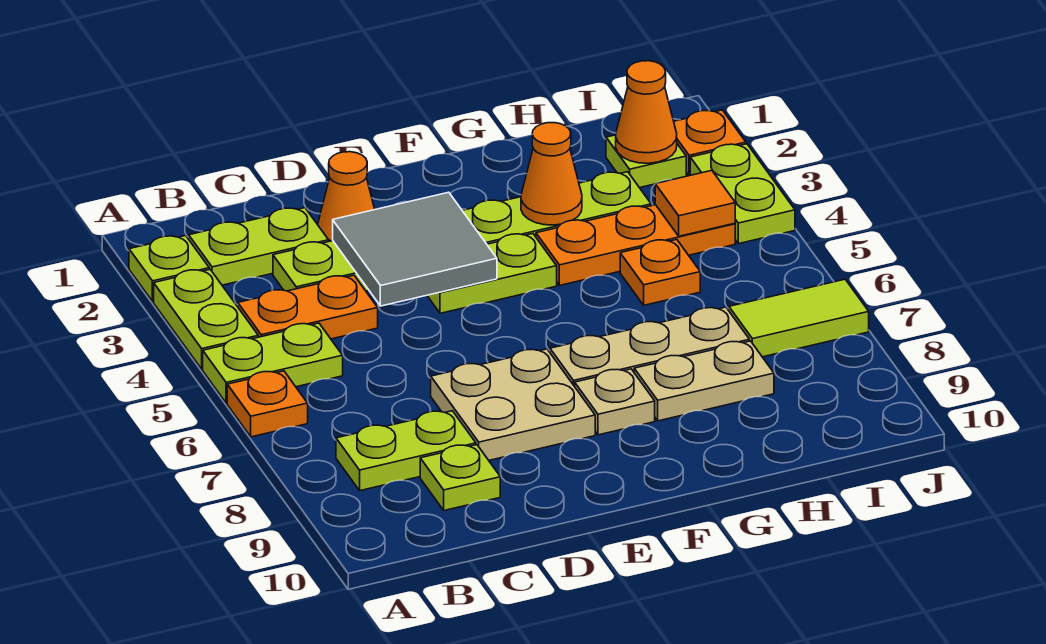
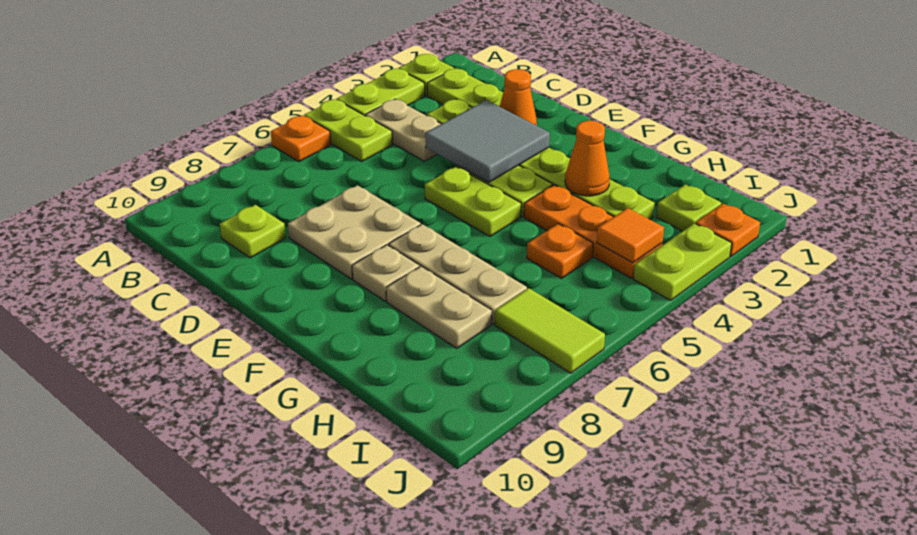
orange plate B4:C4 level 1 -> tan plate B4:C4 level 1
lime plate B8:C8 level 1 -> lime plate E5:F5 level 1
orange cone I2 level 2 -> none

